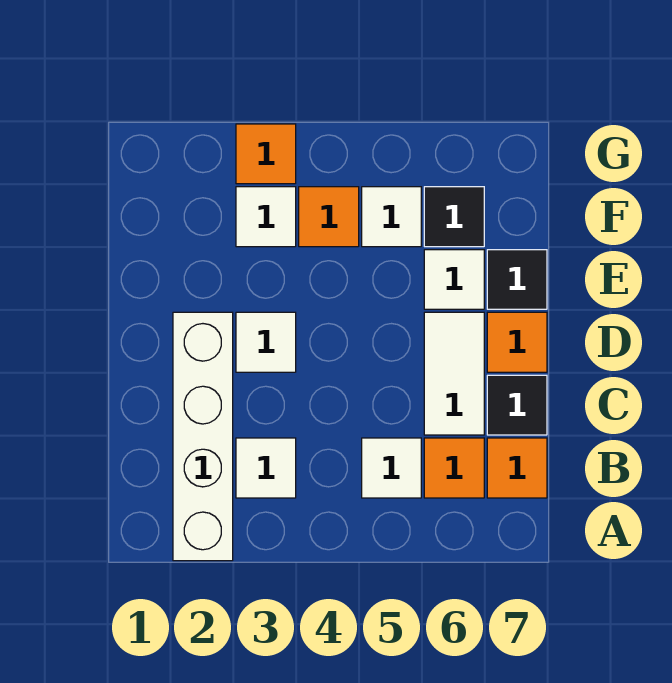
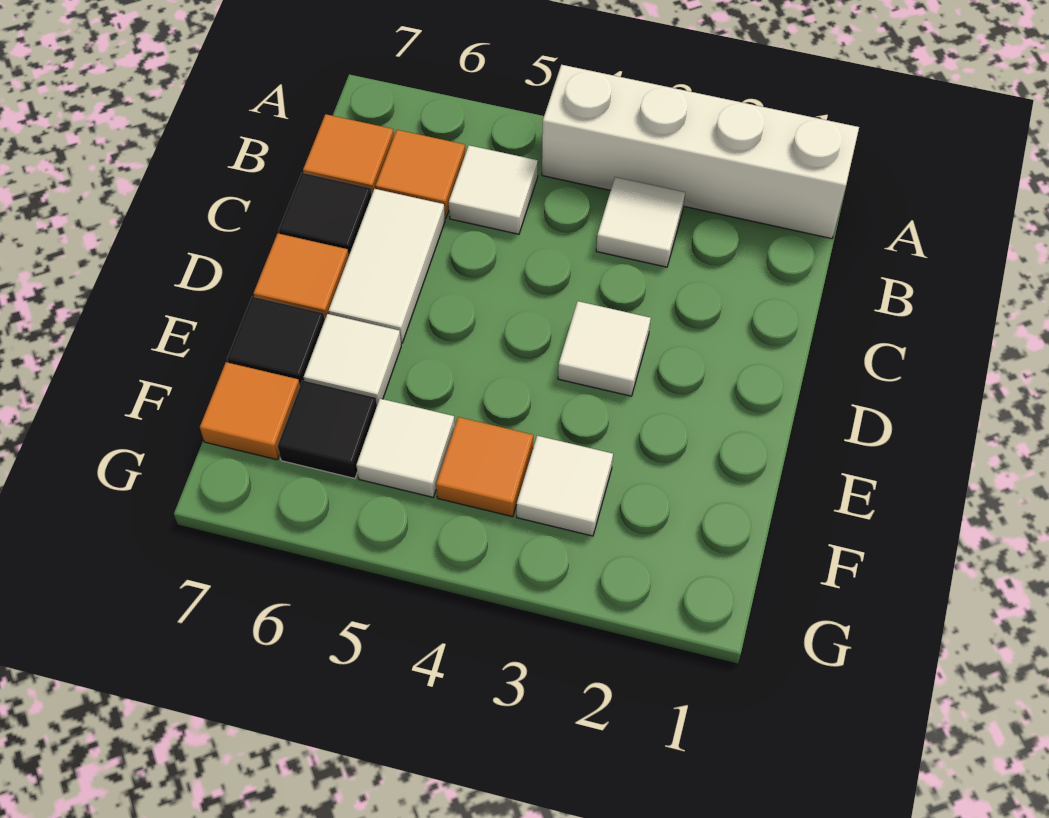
white brick A2:D2 level 1 -> white brick A1:A4 level 1
orange tile G3 level 1 -> orange tile F7 level 1

